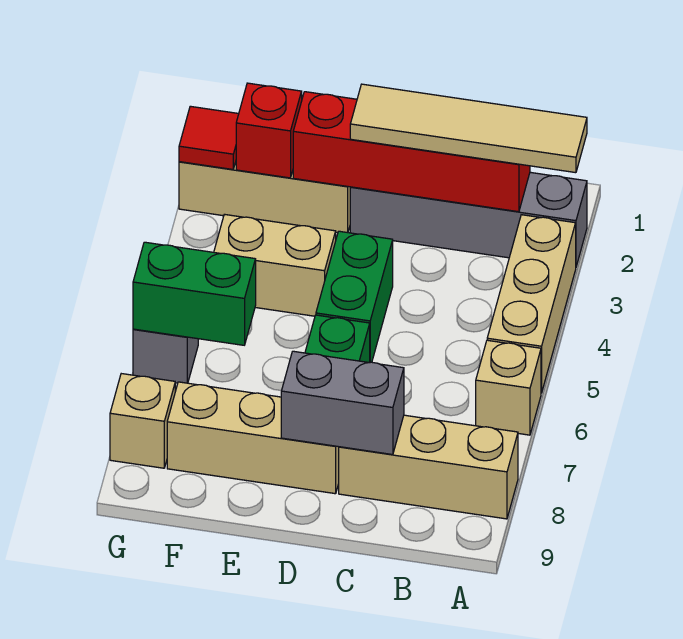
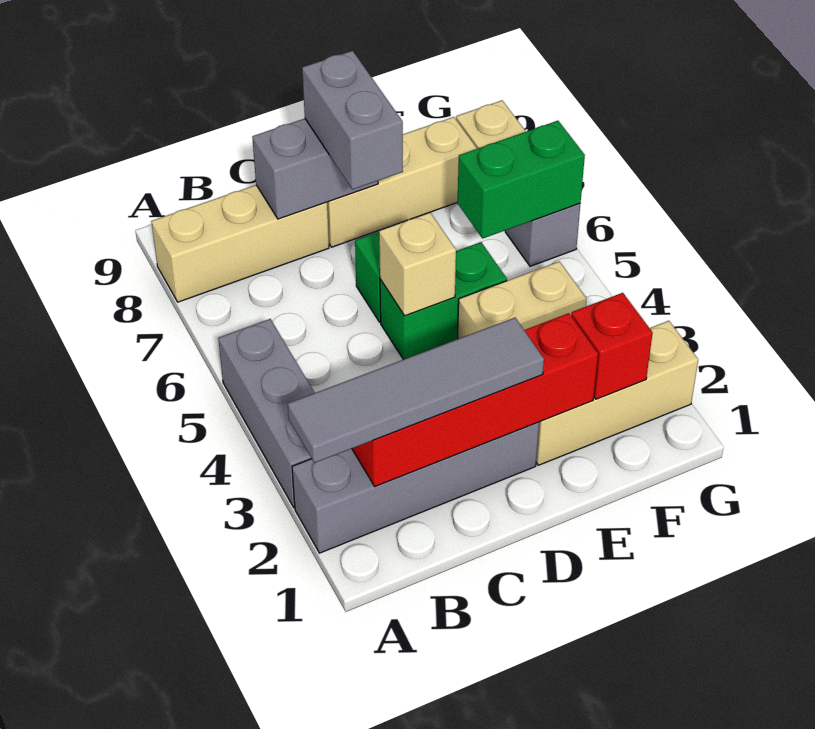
tan tile A2:D2 level 3 -> grey tile A2:D2 level 3
tan brick A3:A5 level 1 -> grey brick A3:A5 level 1
tan brick A6 level 1 -> tan brick D5 level 2
green brick D4:D5 level 1 -> green brick D5:E5 level 1
none -> grey brick D7:D8 level 3
red tile G2 level 2 -> none

